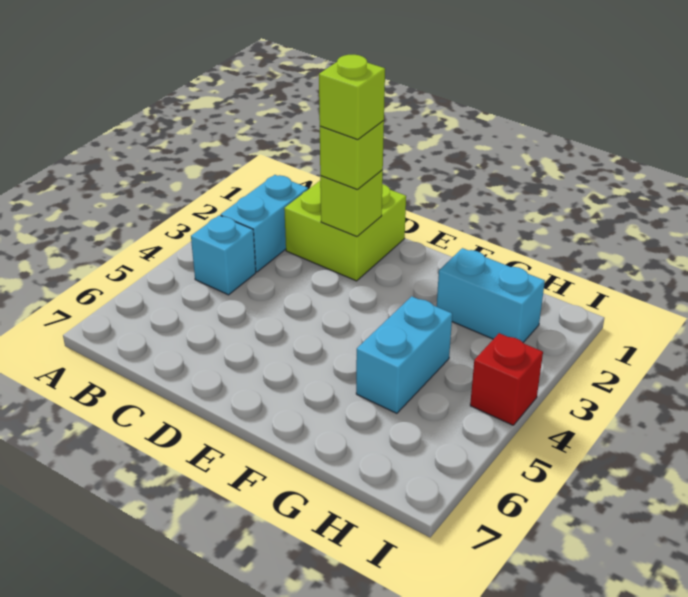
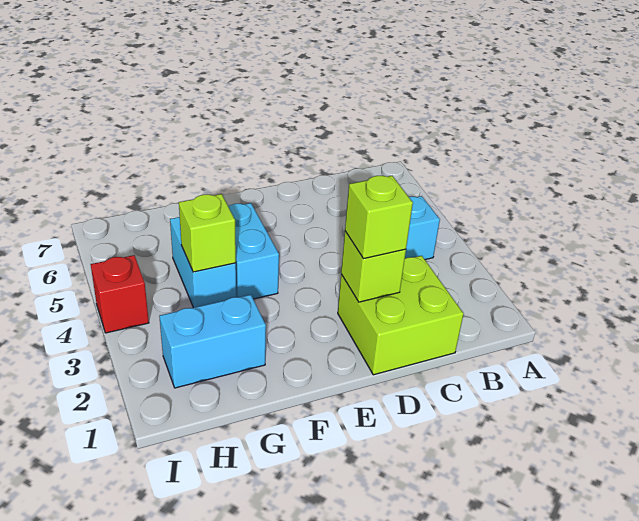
cyan brick B2:B3 level 1 -> cyan brick F4:F5 level 1
lime brick D2 level 4 -> lime brick G4 level 2

